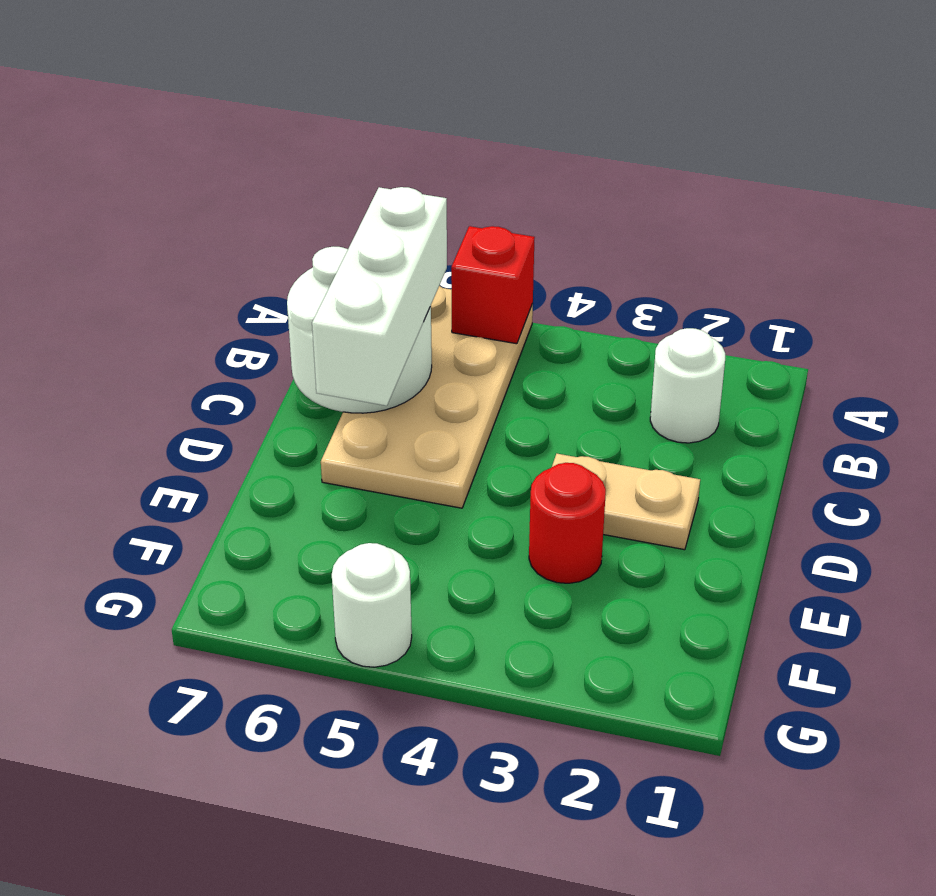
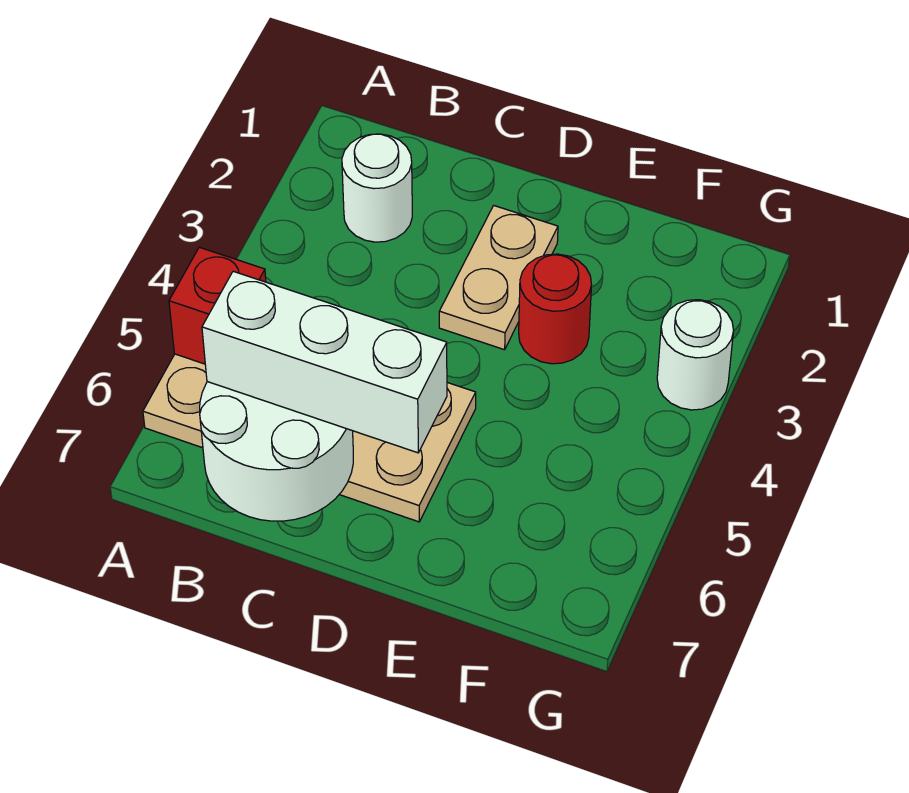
white round brick G5 level 1 -> white round brick G3 level 1

